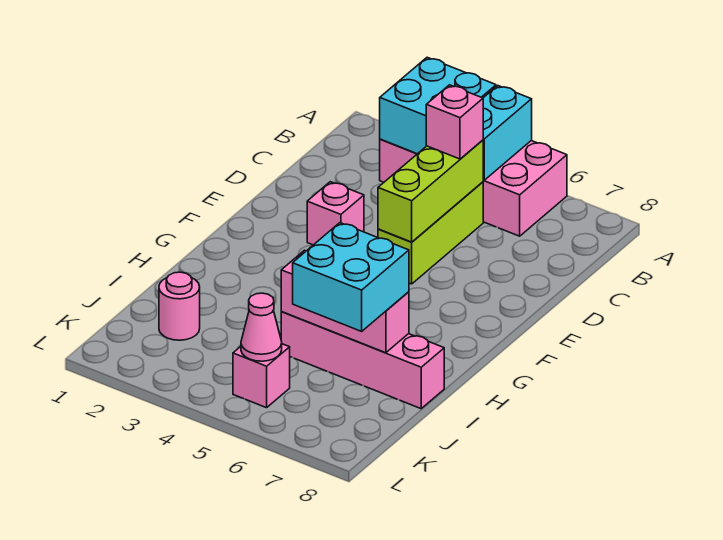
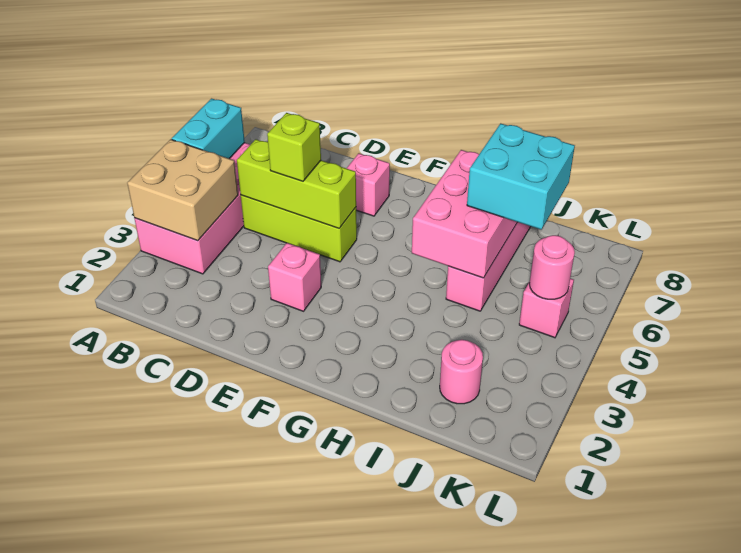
cyan brick A3:B4 level 2 -> tan brick A3:B4 level 2
cyan brick A5:B5 level 2 -> cyan brick A5:A6 level 2
pink brick C5 level 3 -> pink brick E7 level 1
none -> lime brick D5 level 3
pink brick I5:I7 level 2 -> pink brick H5:I7 level 2
pink cone K5 level 2 -> pink round brick K5 level 2

